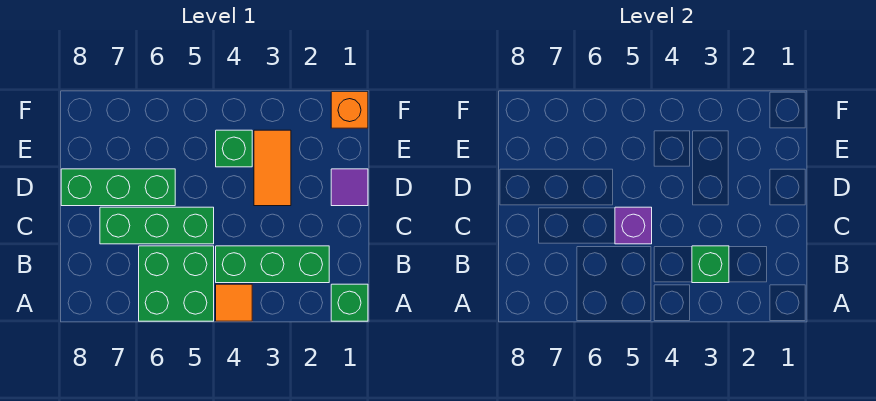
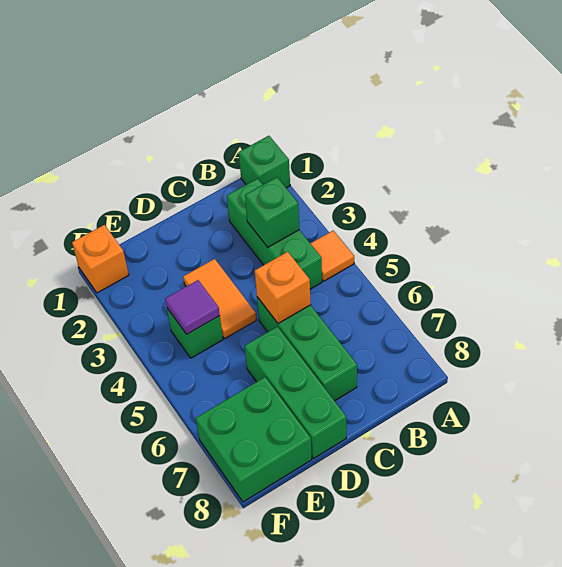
green brick A5:B6 level 1 -> green brick E7:F8 level 1
purple brick C5 level 2 -> orange brick C5 level 2
purple tile D1 level 1 -> purple tile E4 level 2
orange tile D3:E3 level 1 -> orange tile D3:D4 level 1

